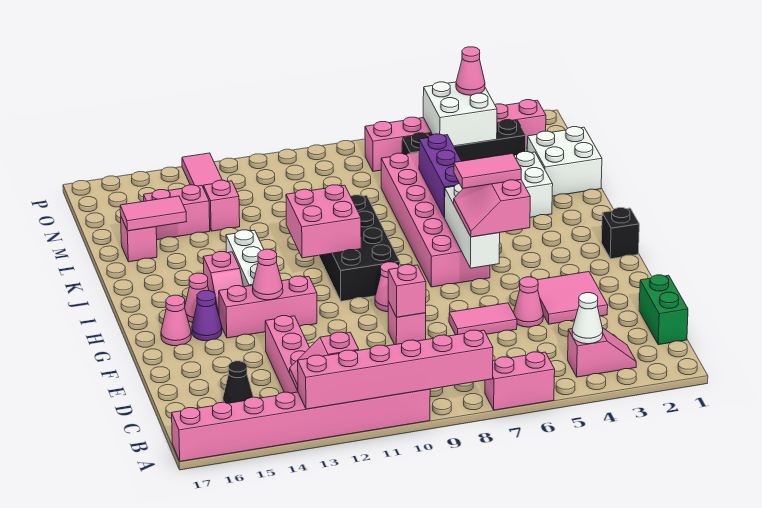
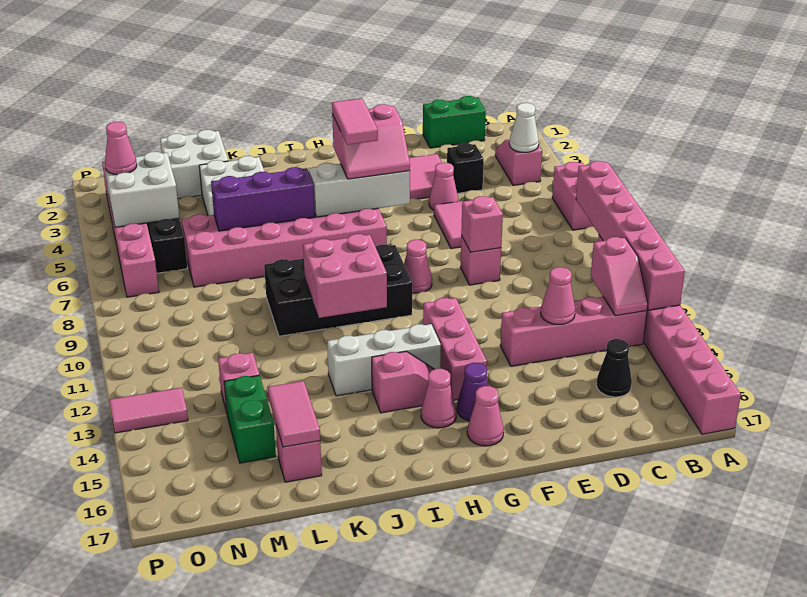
pink cone G13 level 2 -> pink cone D13 level 2
black brick H1 level 1 -> black brick D4 level 1
pink brick M14:M15 level 1 -> green brick M14:M15 level 1

